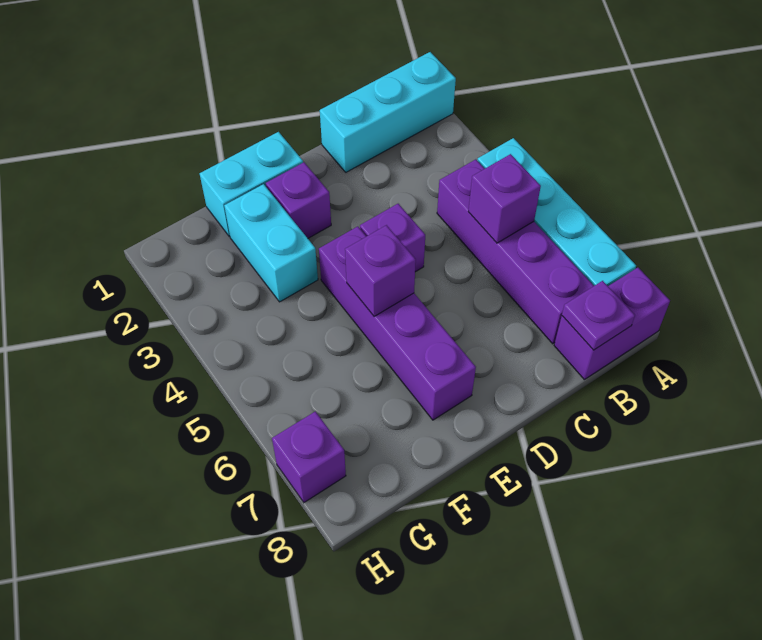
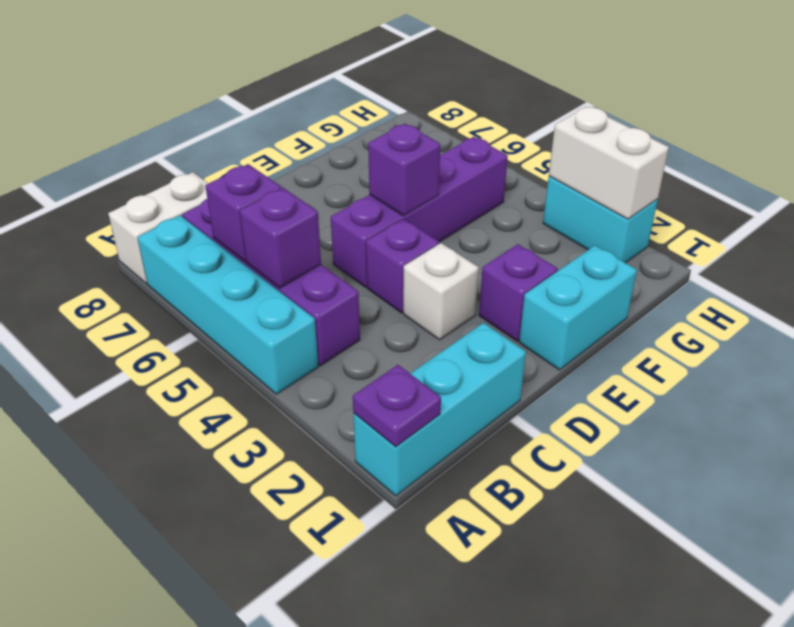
purple brick A8:B8 level 1 -> white brick A8:B8 level 1
purple plate B8 level 2 -> purple plate A1 level 2
none -> white brick D3 level 1
purple brick E4:E7 level 1 -> purple brick D5:G5 level 1
cyan brick F2:F3 level 1 -> cyan brick H2:H3 level 1
none -> white brick H2:H3 level 2
purple brick H7 level 1 -> purple brick B6 level 2

